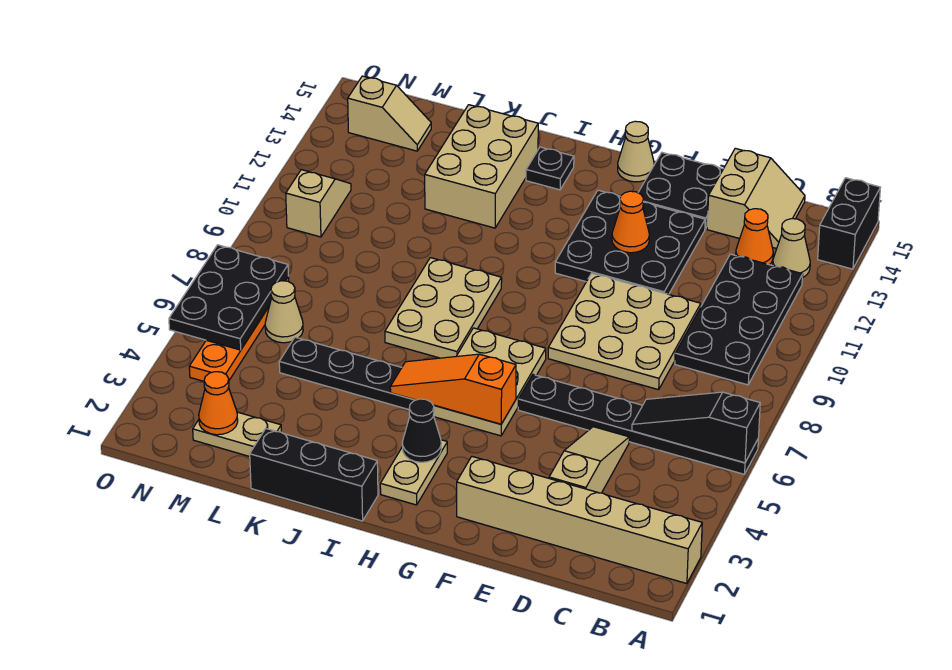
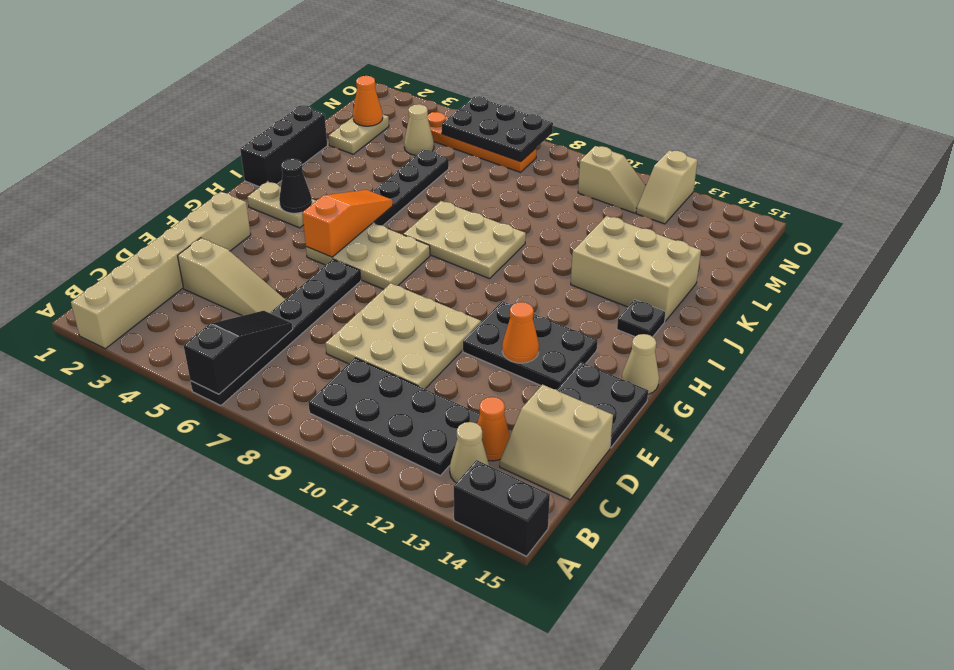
black plate E11:G13 level 1 -> black plate F11:G13 level 1
tan cone M6 level 1 -> tan cone M4 level 1
tan slope M14:N14 level 1 top N -> tan slope N12:O12 level 1 top O

